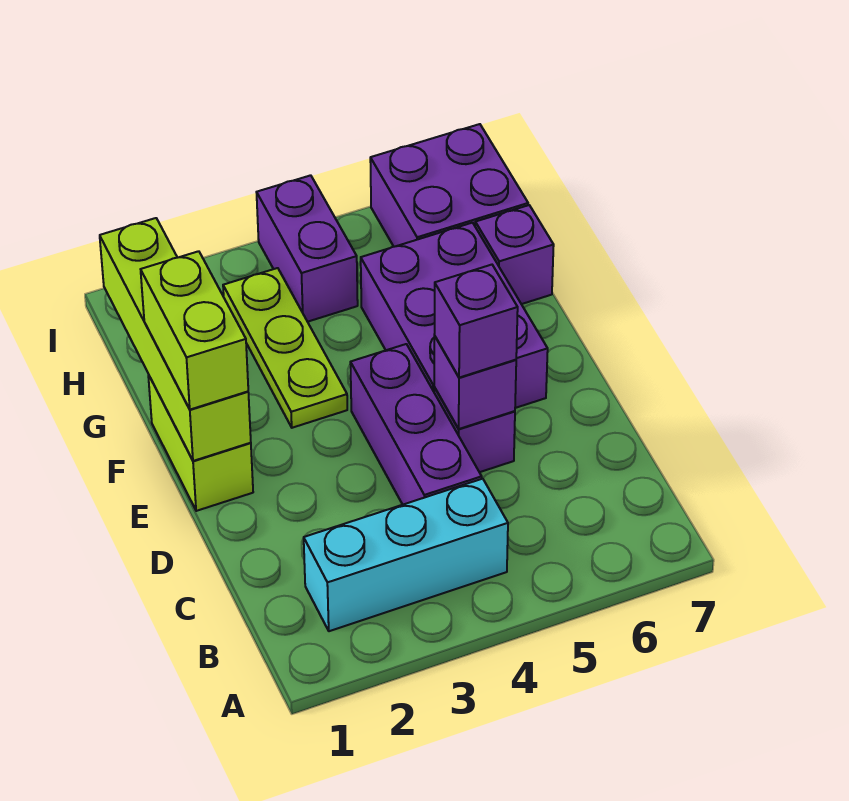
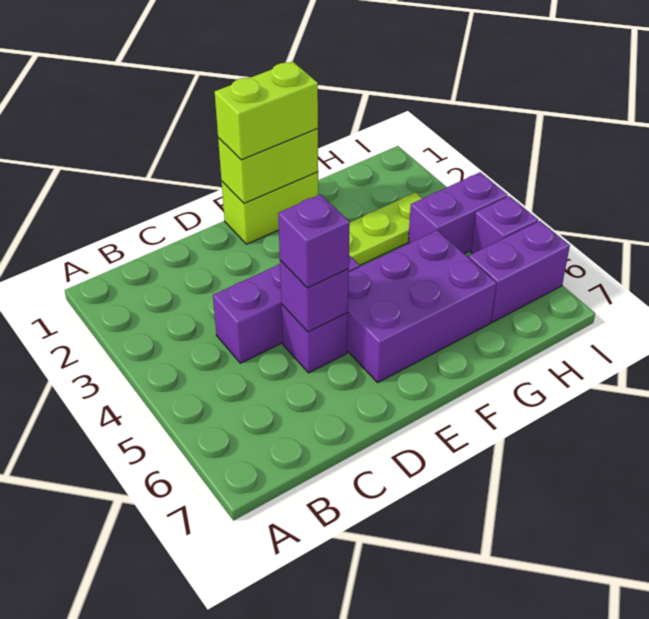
cyan brick B2:B4 level 1 -> none
lime brick E1:H1 level 2 -> lime brick E1:F1 level 2
purple brick G7 level 1 -> purple brick I5 level 1
purple brick H6:I7 level 1 -> purple brick H6:I6 level 1

